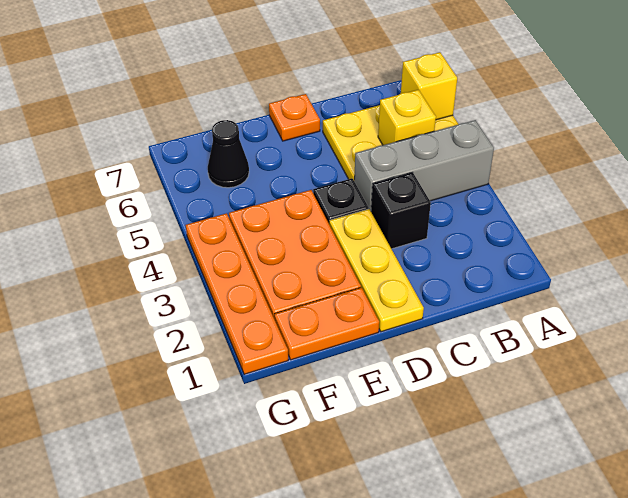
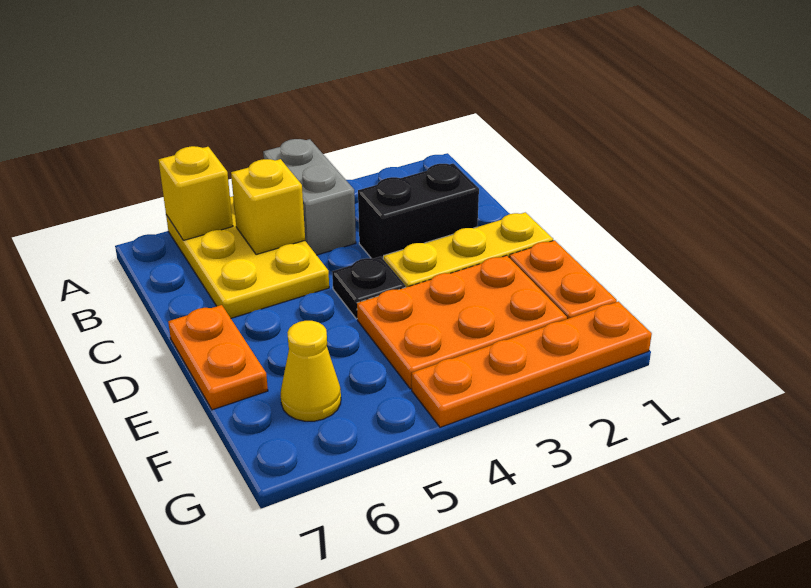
grey brick A4:C4 level 1 -> grey brick A4:B4 level 1
black brick C3 level 1 -> black brick C2:C3 level 1
orange plate D7 level 1 -> orange plate D7:E7 level 1
black cone F6 level 1 -> yellow cone F6 level 1

